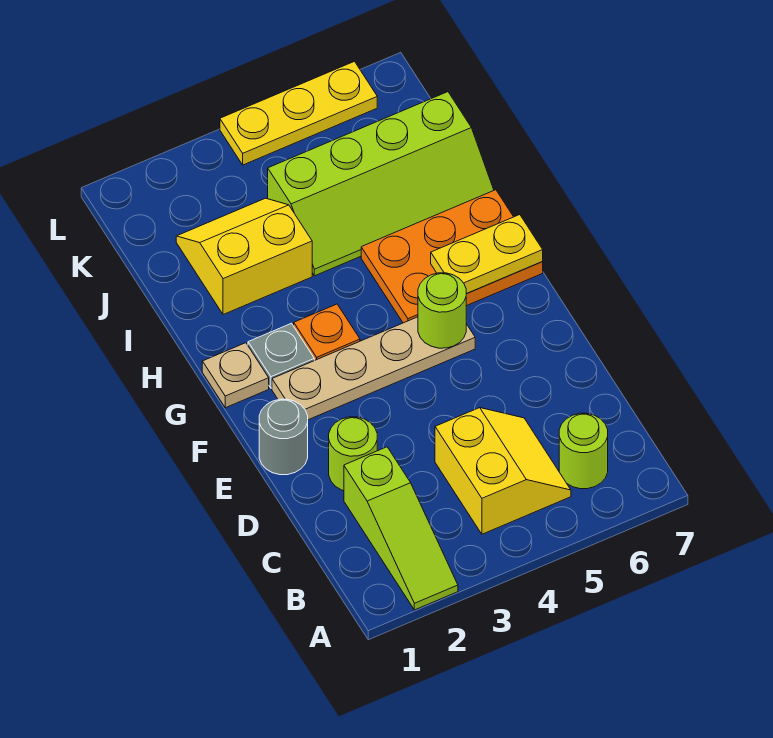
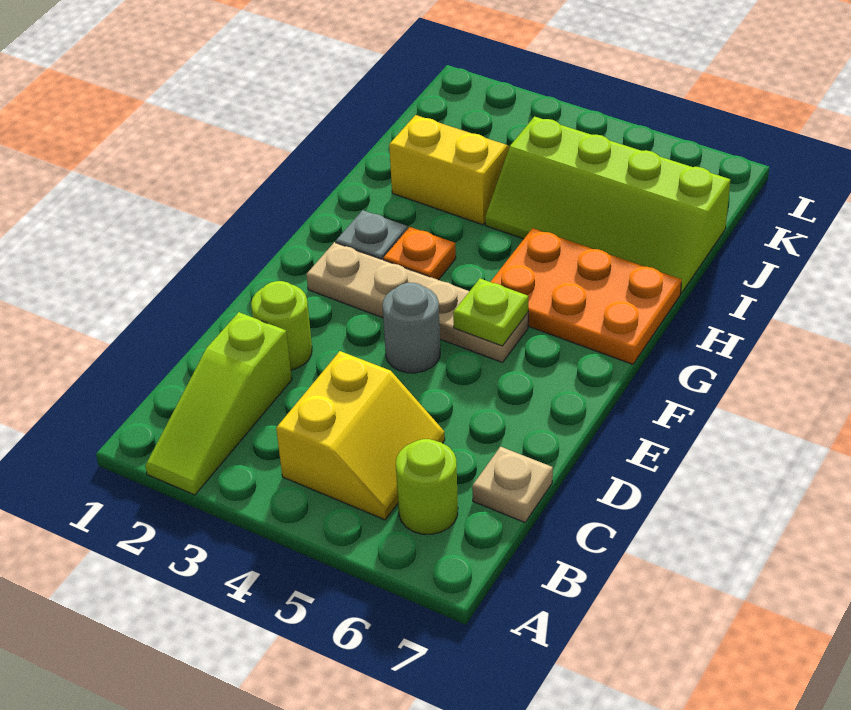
grey round brick E1 level 1 -> grey round brick E4 level 1
lime round brick F5 level 2 -> lime plate F5 level 2
tan plate G1 level 1 -> tan plate C7 level 1
yellow plate G6:G7 level 2 -> none
yellow plate L4:L6 level 1 -> none

